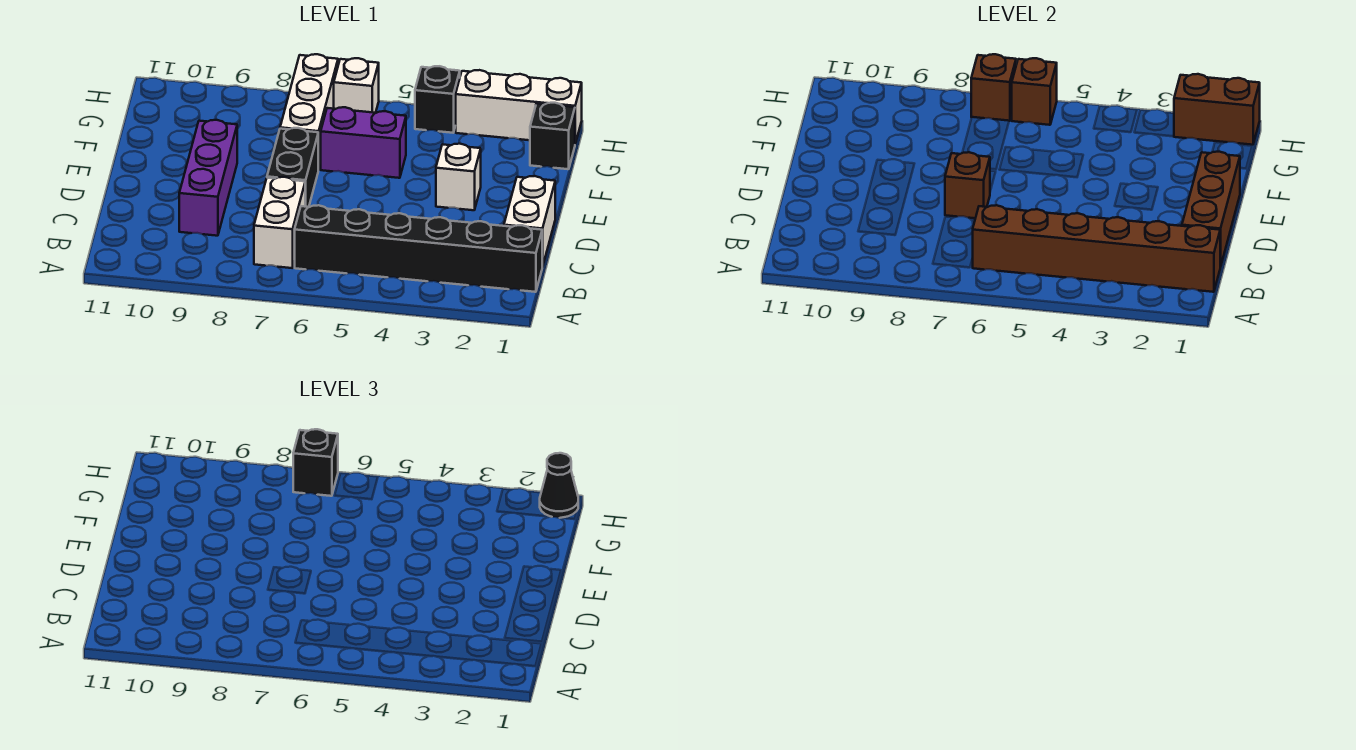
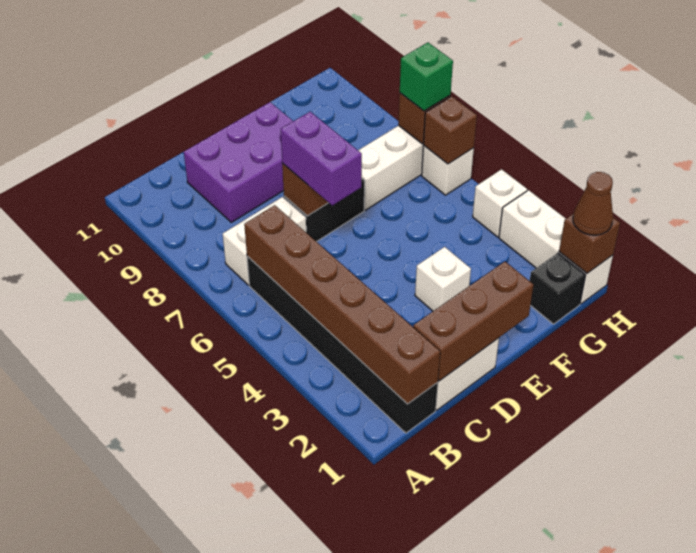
purple brick C9:E9 level 1 -> purple brick C9:E10 level 1
purple brick F5:F6 level 1 -> purple brick D6:D7 level 3
brown brick H1:H2 level 2 -> brown brick H1 level 2
black cone H1 level 3 -> brown cone H1 level 3
black brick H4 level 1 -> white brick H4 level 1
black brick H7 level 3 -> green brick H7 level 3

